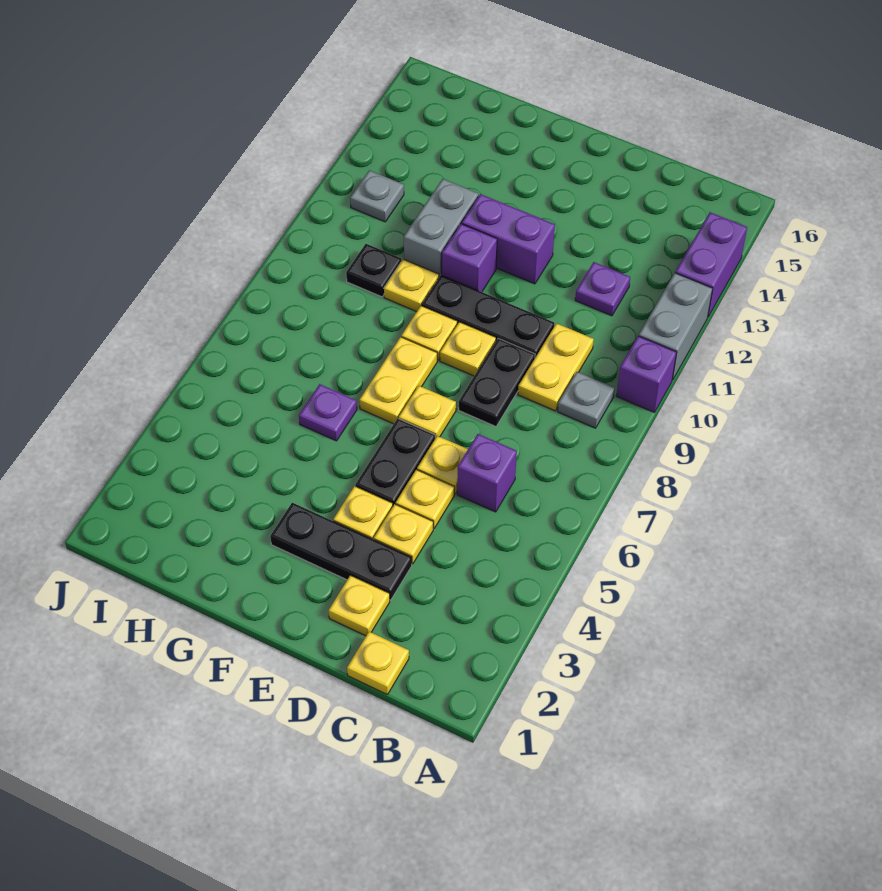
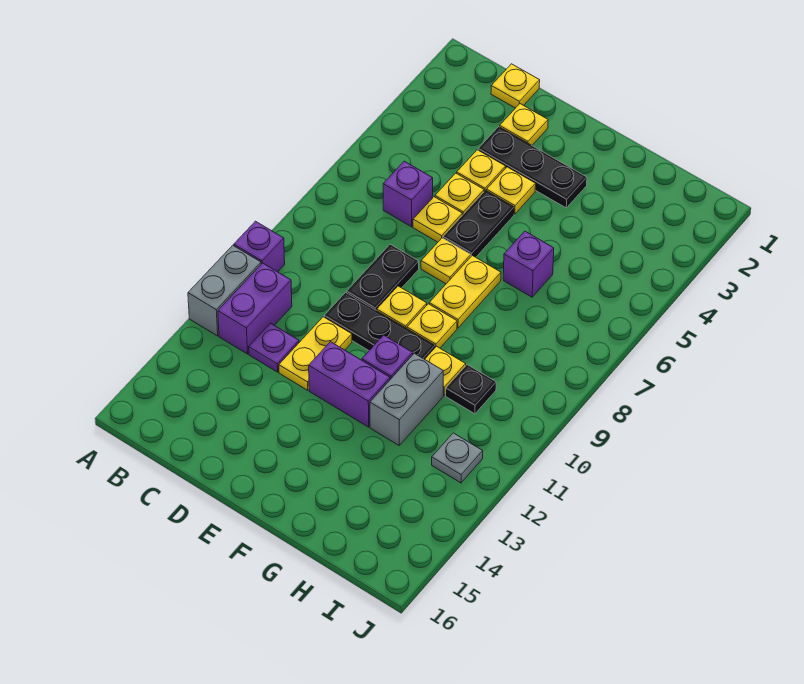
purple brick A13:A14 level 1 -> purple brick B11:B12 level 1
grey plate B9 level 1 -> none
yellow plate C9:C10 level 1 -> yellow plate D11:D12 level 1
purple plate G6 level 1 -> purple brick G6 level 1

